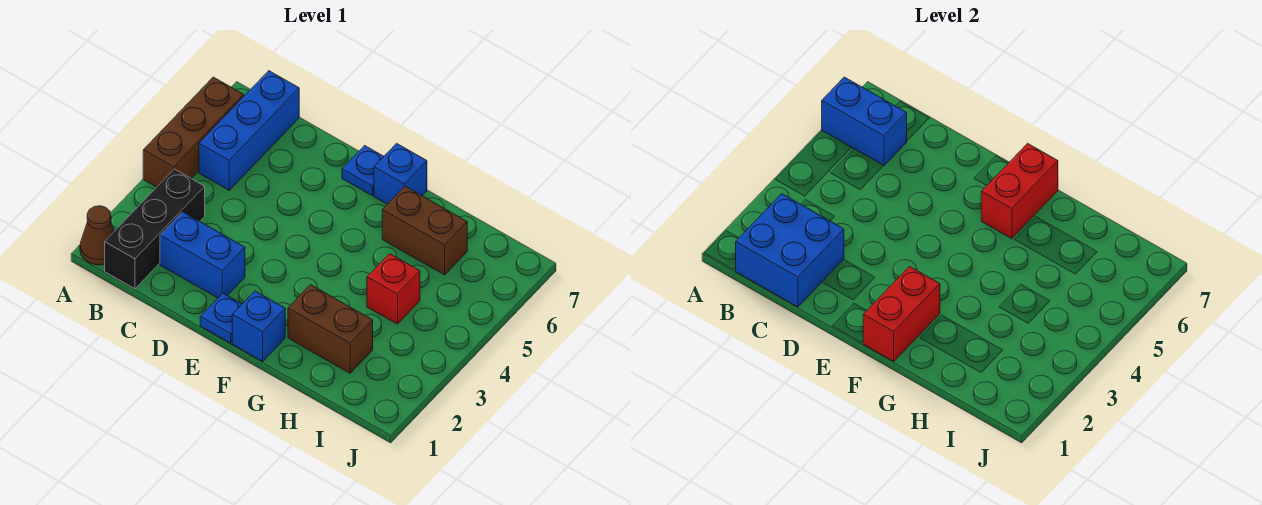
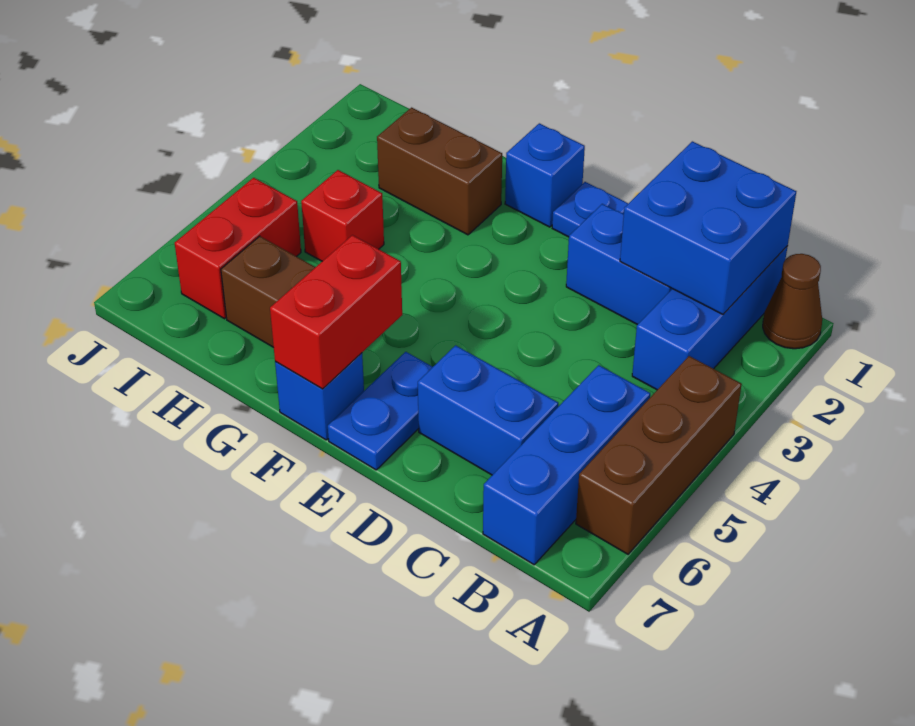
blue brick A6:B6 level 2 -> blue brick C6:D6 level 1
black brick B1:B3 level 1 -> blue brick B1:B3 level 1
blue plate E7 level 1 -> blue plate E6:E7 level 1
red brick F1:F2 level 2 -> red brick I5:I6 level 1

